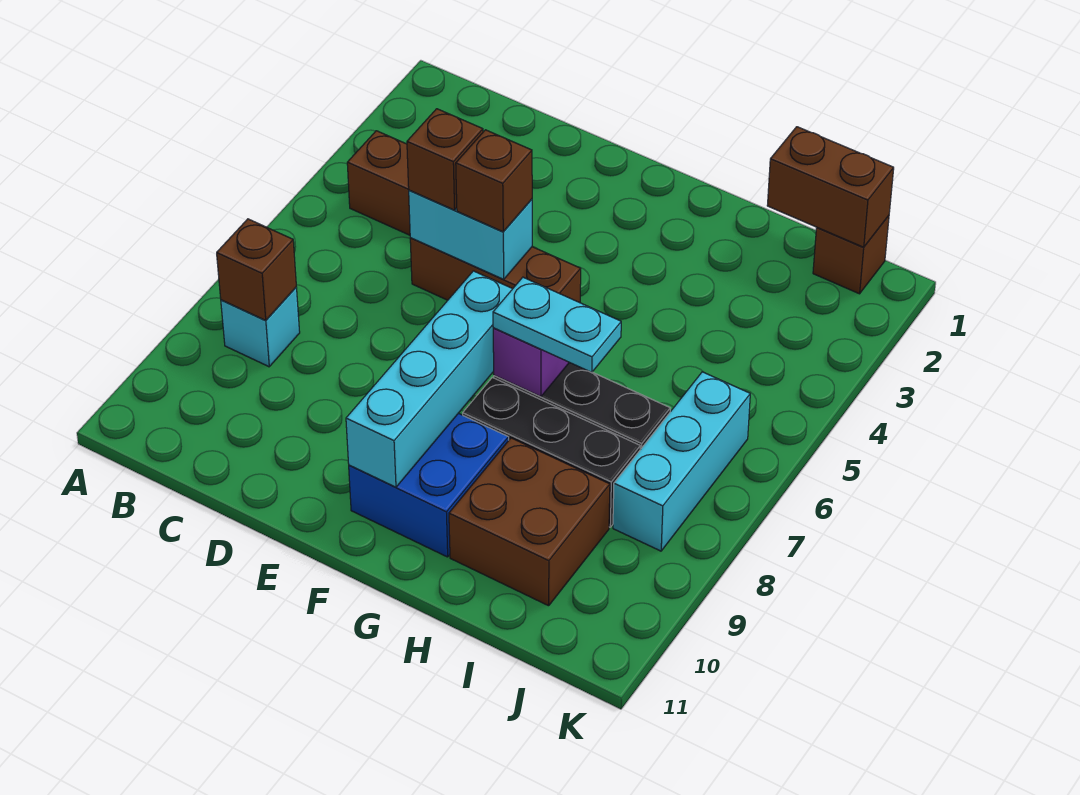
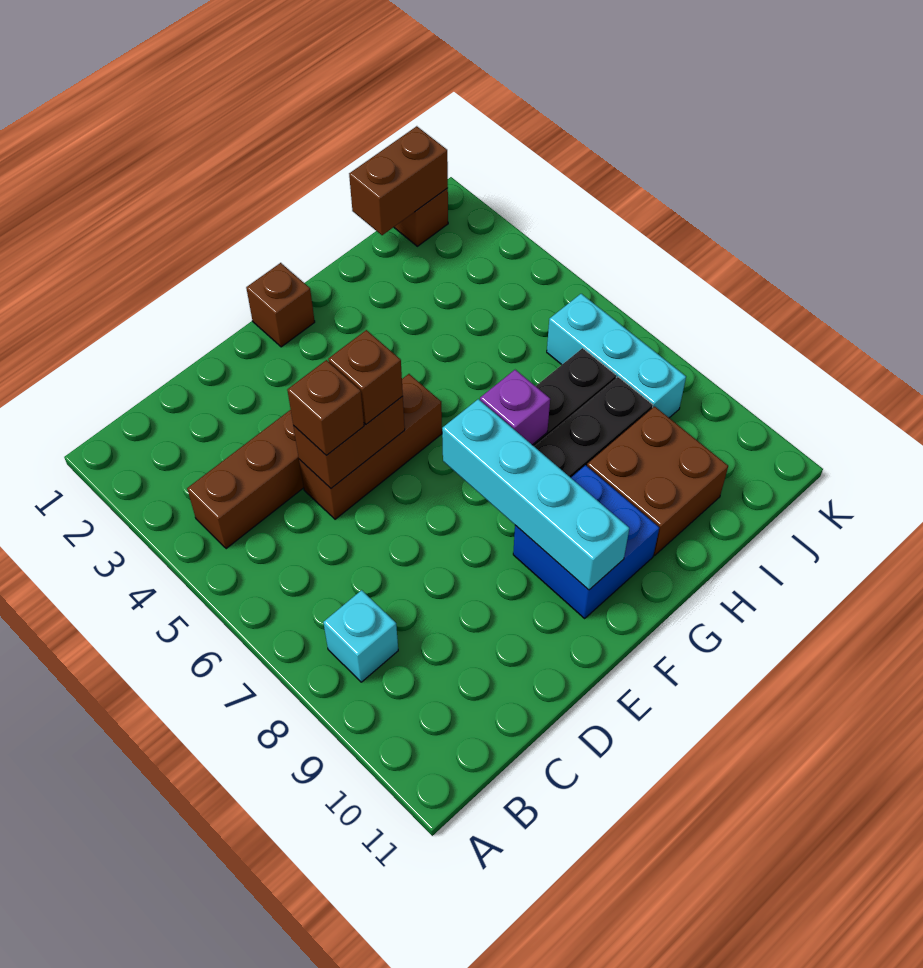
brown brick B8 level 2 -> brown brick F1 level 1
cyan brick D5:E5 level 2 -> brown brick D5:E5 level 2
cyan plate G7:H7 level 3 -> none

